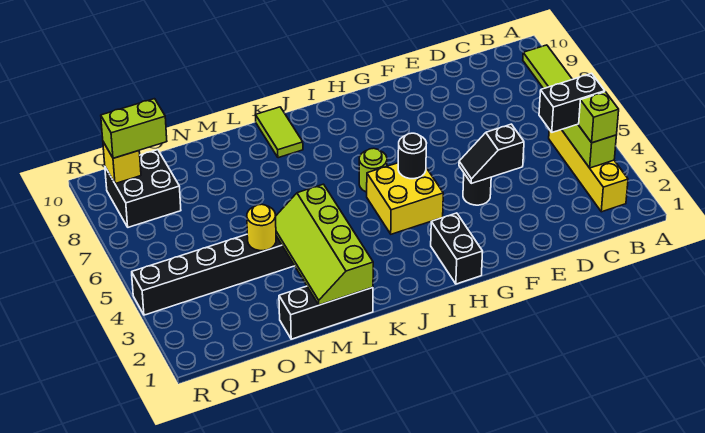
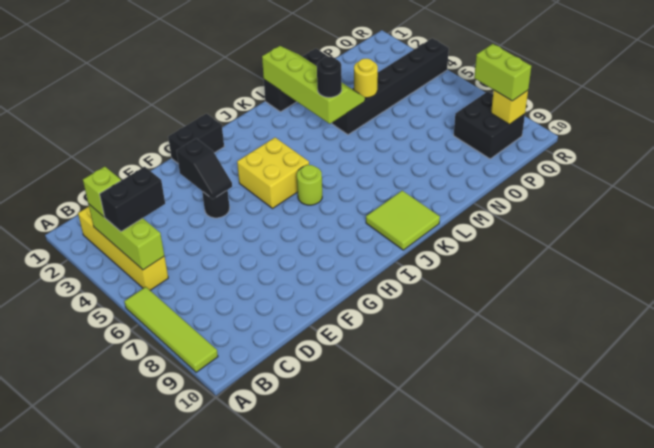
black slope E4:F4 level 2 top E -> black slope F3:F4 level 2 top 3
black brick H1:H2 level 1 -> black brick G1:H1 level 1
black round brick H5 level 2 -> black round brick L4 level 3
lime tile K9:K10 level 1 -> lime tile J9:K10 level 1
lime brick P9:Q9 level 3 -> lime brick Q8:Q9 level 3

